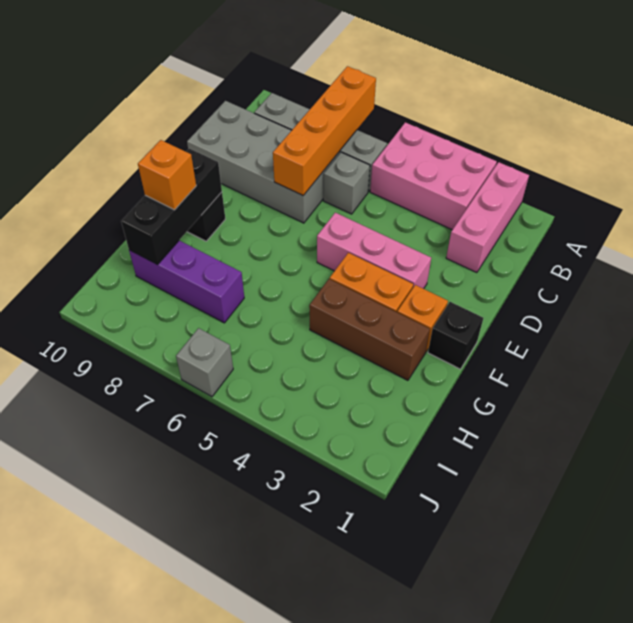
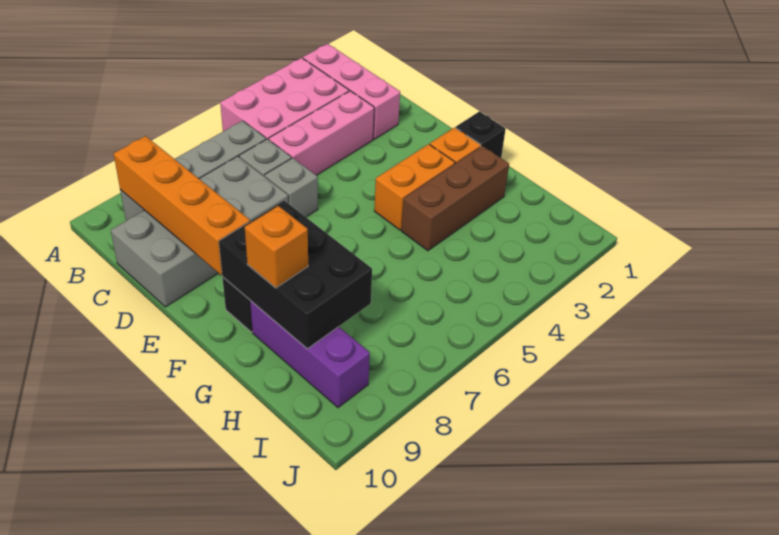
orange brick A7:D7 level 2 -> orange brick B9:E9 level 2
pink brick E3:E5 level 1 -> pink brick C3:C5 level 1
black brick F9:H9 level 2 -> black brick F8:H9 level 2
purple brick H7:H9 level 1 -> purple brick G9:I9 level 1
grey brick J6 level 1 -> grey brick D6 level 1

